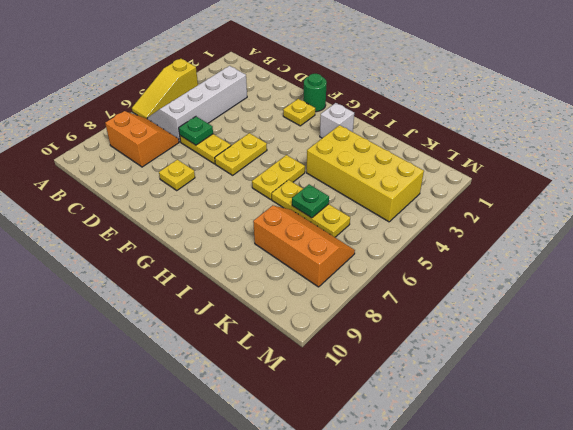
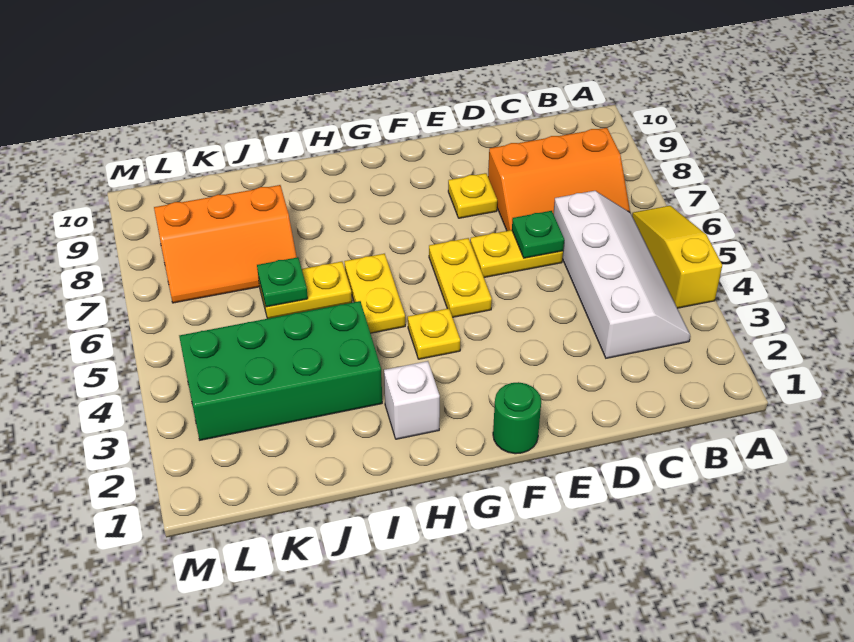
orange slope B7:C8 level 1 top 8 -> orange slope B7:D8 level 1 top 8
yellow plate F2 level 1 -> yellow plate G4 level 1
yellow brick I3:L4 level 1 -> green brick I3:L4 level 1
yellow plate I6:K6 level 1 -> yellow plate I6:J6 level 1

